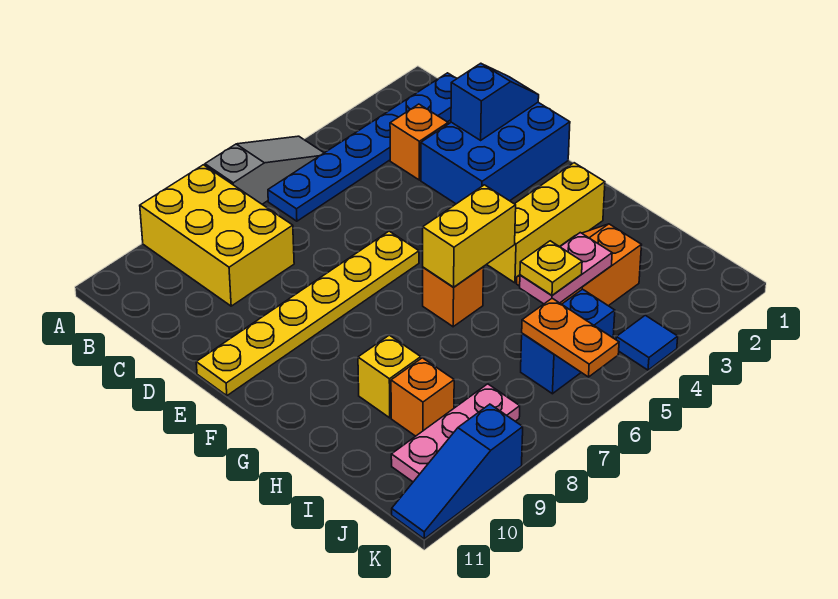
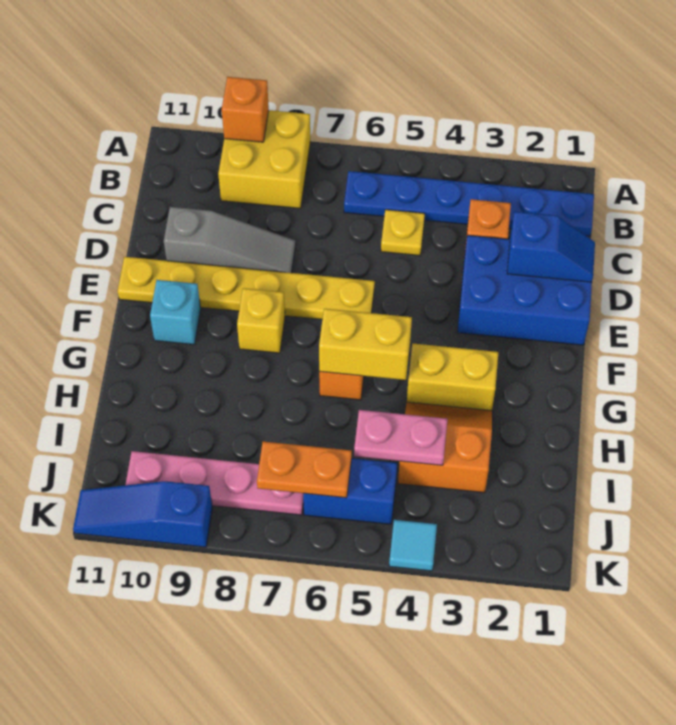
grey slope A5:A7 level 1 top 7 -> grey slope D8:D10 level 1 top 10
yellow brick A8:C9 level 1 -> yellow brick A8:B9 level 1
none -> cyan brick F10 level 1
yellow brick G2:G4 level 1 -> yellow brick G3:G4 level 1
yellow brick H9 level 1 -> yellow brick F8 level 1
yellow plate I5 level 3 -> yellow plate C5 level 1
orange brick I9 level 1 -> orange brick A9 level 2
orange plate J6:K6 level 2 -> orange plate J6:J7 level 2
pink plate J8:J10 level 1 -> pink plate J7:J10 level 1
blue tile K4 level 1 -> cyan tile K4 level 1

